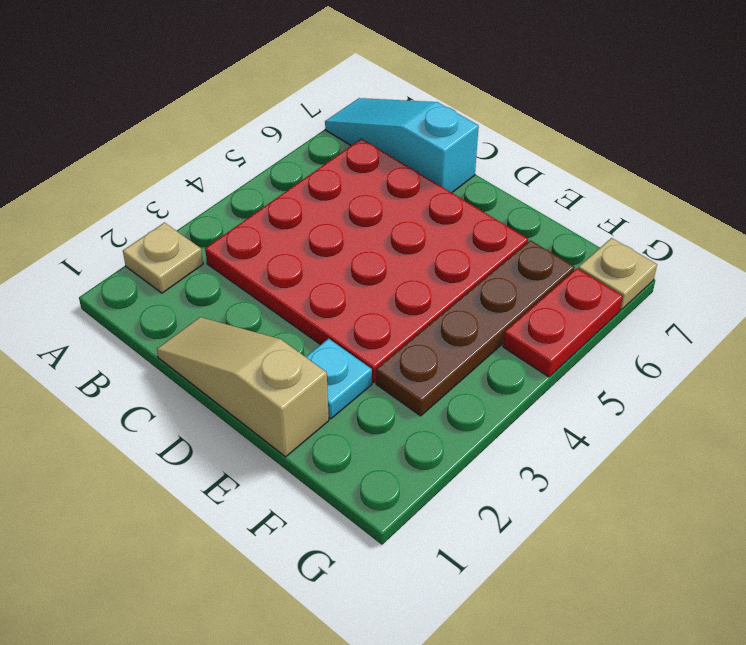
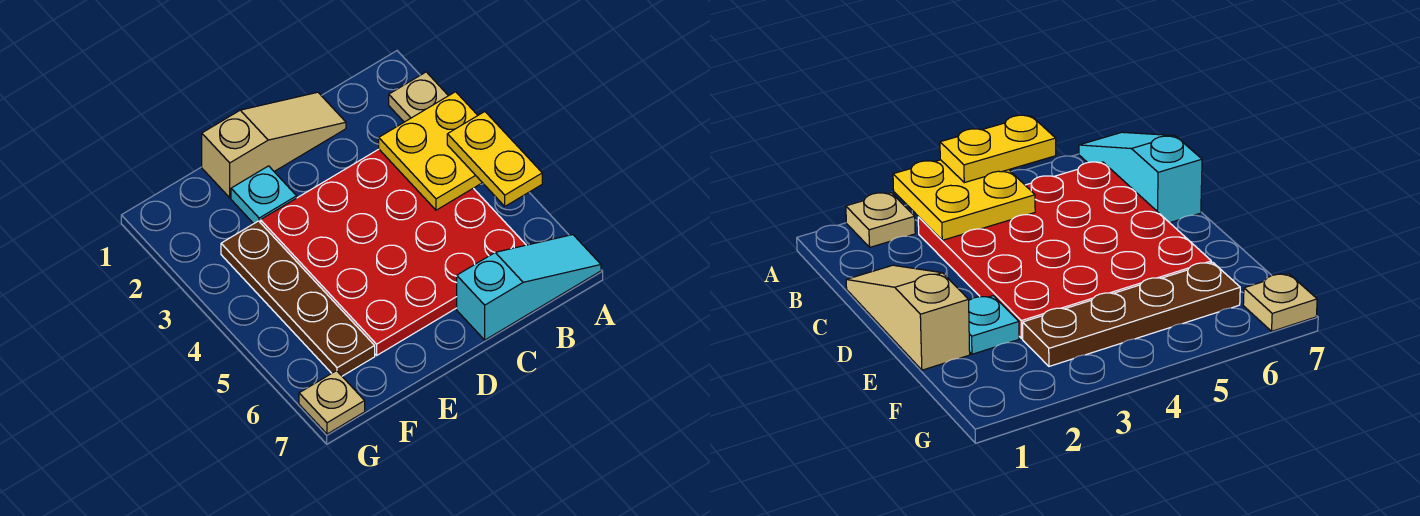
none -> yellow plate A3:B4 level 2
none -> yellow plate A4:A5 level 3
red plate G5:G6 level 1 -> none

